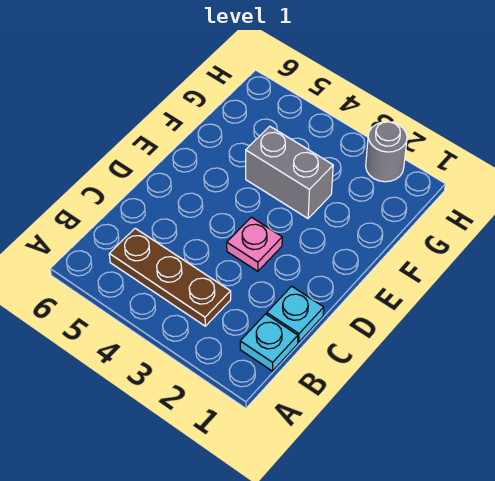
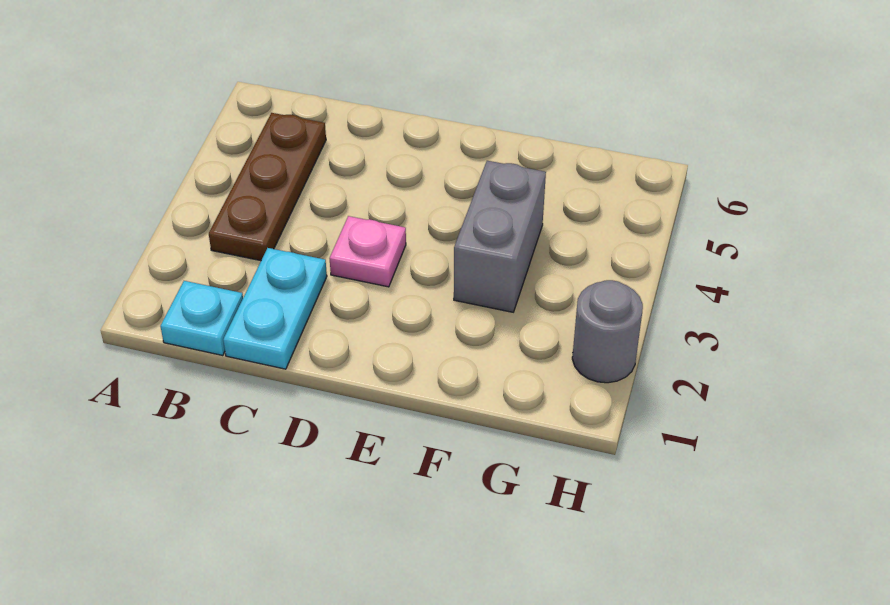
cyan plate C1 level 1 -> cyan plate C1:C2 level 1

